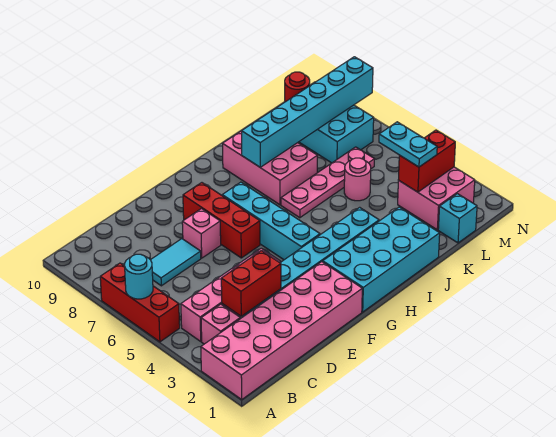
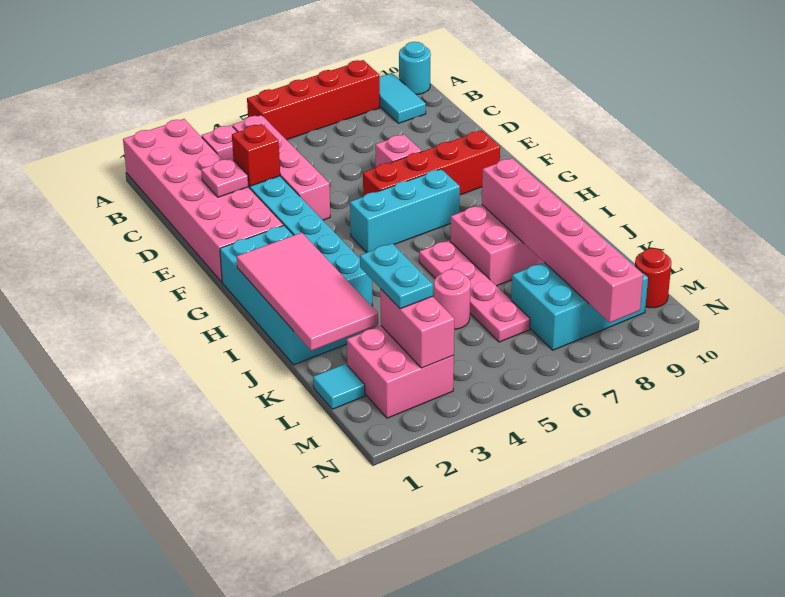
red brick A5:A7 level 1 -> red brick A5:A8 level 1
cyan round brick A6 level 2 -> cyan round brick A10 level 1
red brick C3:D3 level 2 -> red brick D3 level 2
cyan tile C7:D7 level 1 -> cyan tile A9:B9 level 1
none -> pink plate D2 level 2
red brick F6:F8 level 1 -> red brick F6:F9 level 1
cyan brick G4:G7 level 1 -> cyan brick G5:G7 level 1
none -> pink tile H1:K2 level 2
cyan brick I8:N8 level 2 -> pink brick I8:N8 level 2
cyan brick L1 level 1 -> cyan tile L1 level 1
red brick L3:M3 level 2 -> pink brick L3:M3 level 2
cyan plate L3:L4 level 3 -> cyan plate K3:L3 level 3

